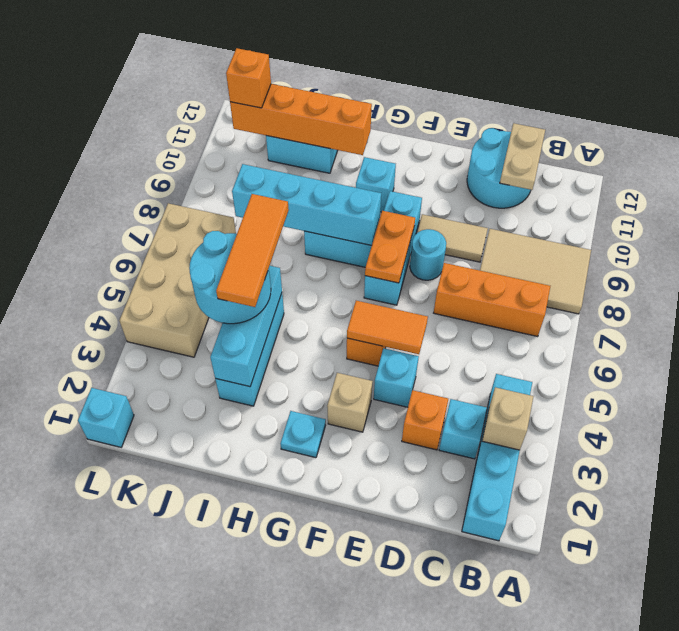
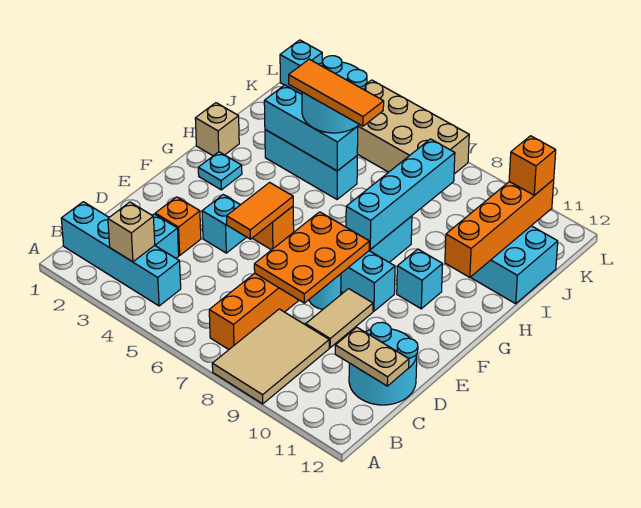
tan brick F3 level 1 -> tan brick H1 level 1
orange plate F7:F8 level 2 -> orange plate D7:F8 level 2

